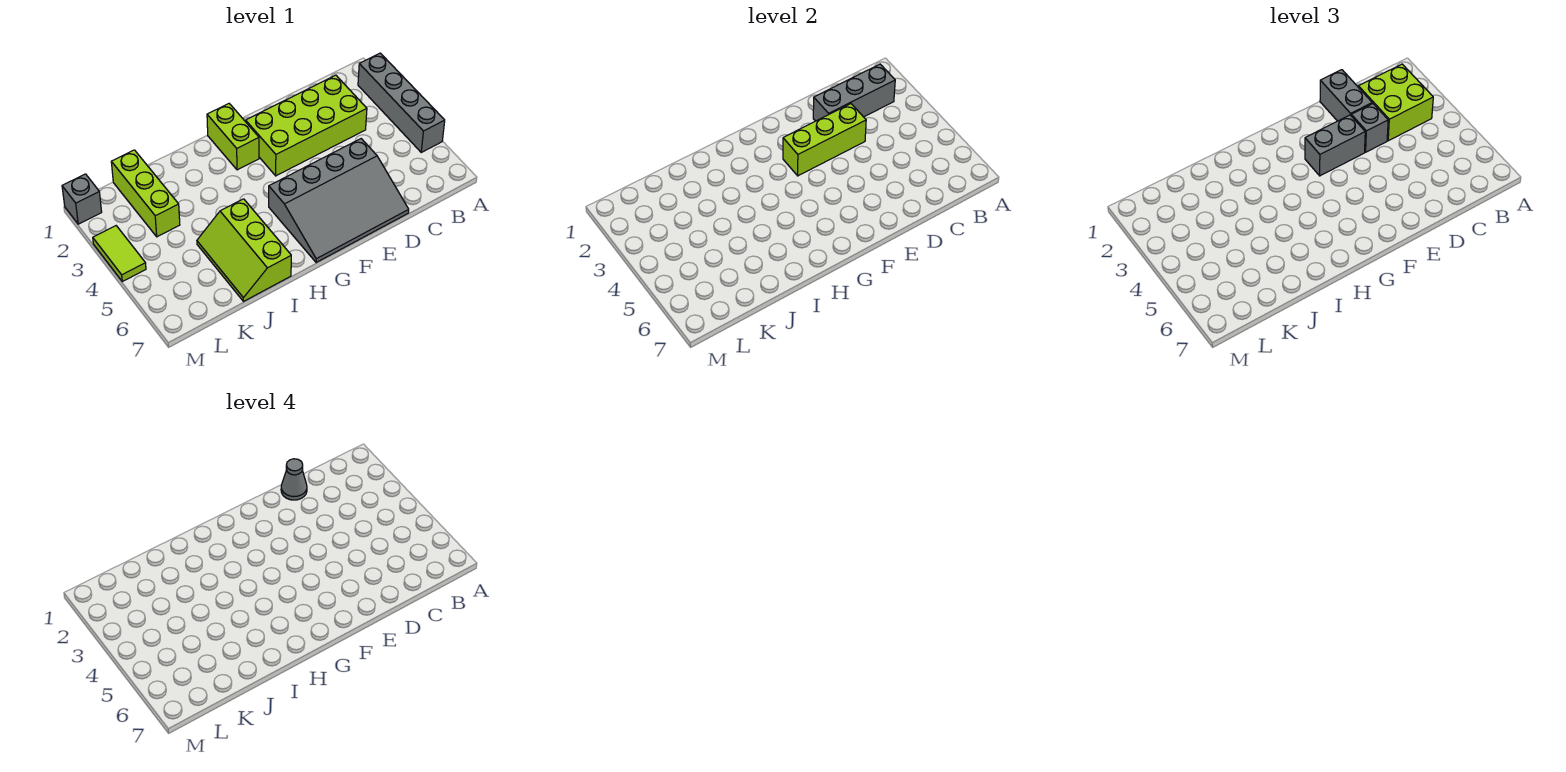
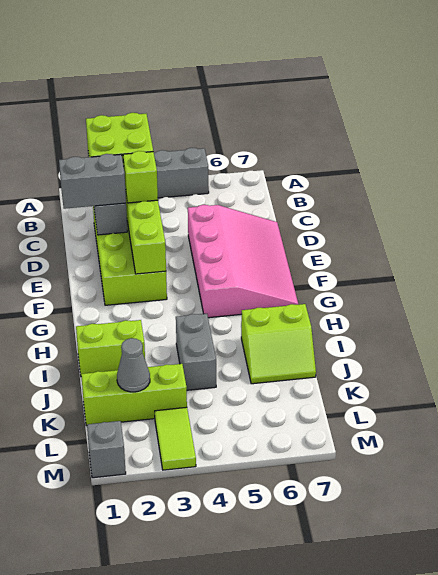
grey cone D1 level 4 -> grey cone K2 level 2
grey brick D3 level 3 -> lime brick D3 level 3
grey slope D5:G7 level 1 top 5 -> pink slope D5:G7 level 1 top 5
grey brick E3:F3 level 3 -> grey brick I4:J4 level 1
lime brick G1:G2 level 1 -> lime brick I1:I2 level 1
lime slope I5:J7 level 1 top I -> lime slope I6:J7 level 1 top I
lime tile M3:M4 level 1 -> lime tile L3:M3 level 1

